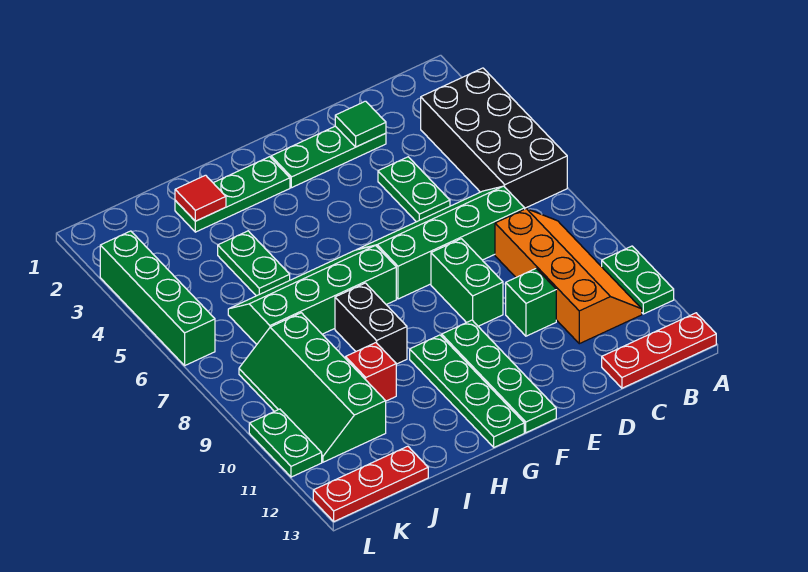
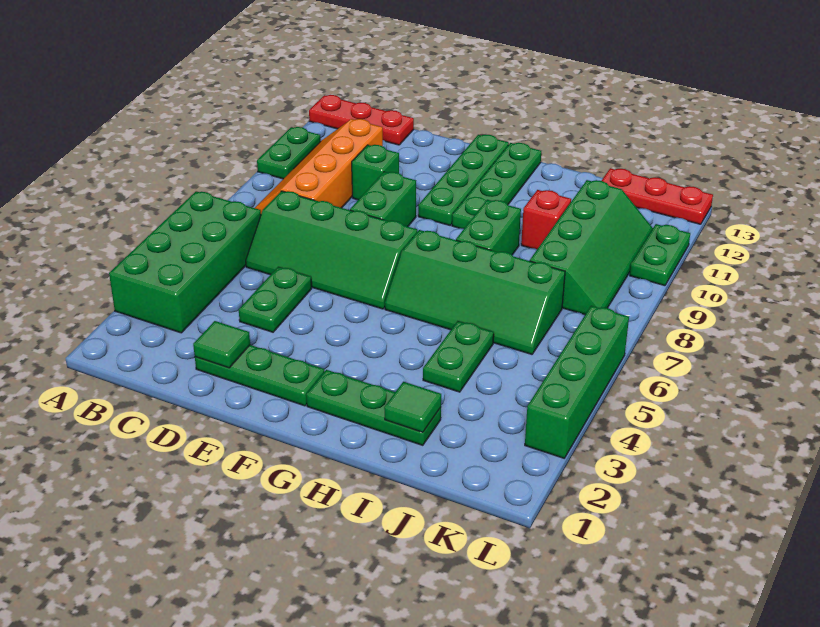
black brick A3:B6 level 1 -> green brick A3:B6 level 1
black brick H8:H9 level 1 -> green brick H8:H9 level 1
red tile I2 level 2 -> green tile I2 level 2

